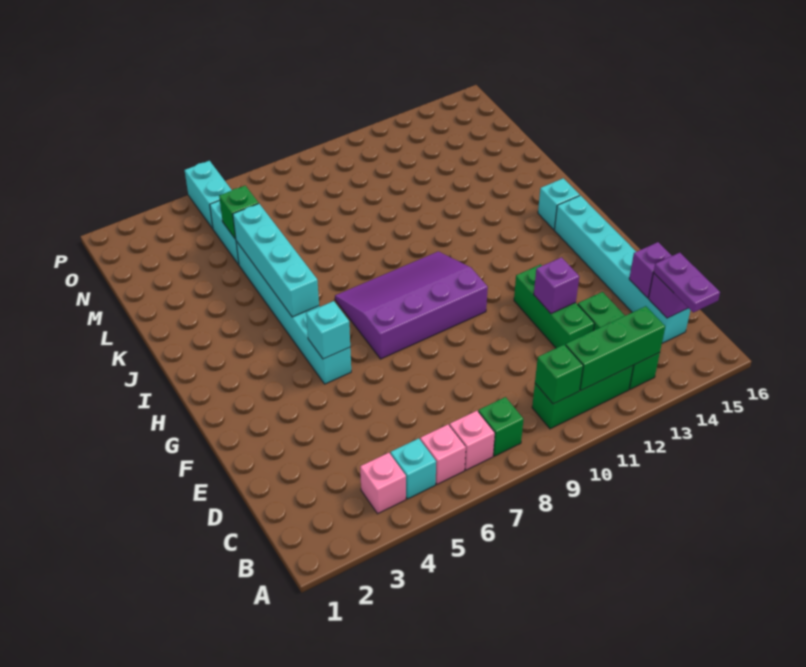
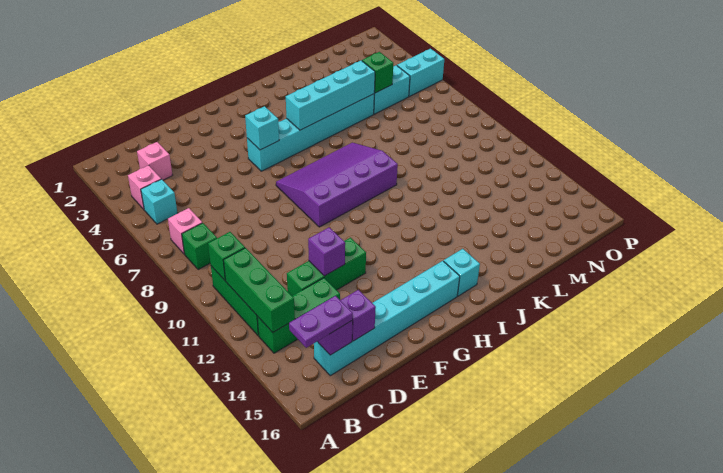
pink brick B6 level 1 -> pink brick C3 level 1
purple slope G7:I10 level 1 top G -> purple slope G7:J9 level 1 top 9

